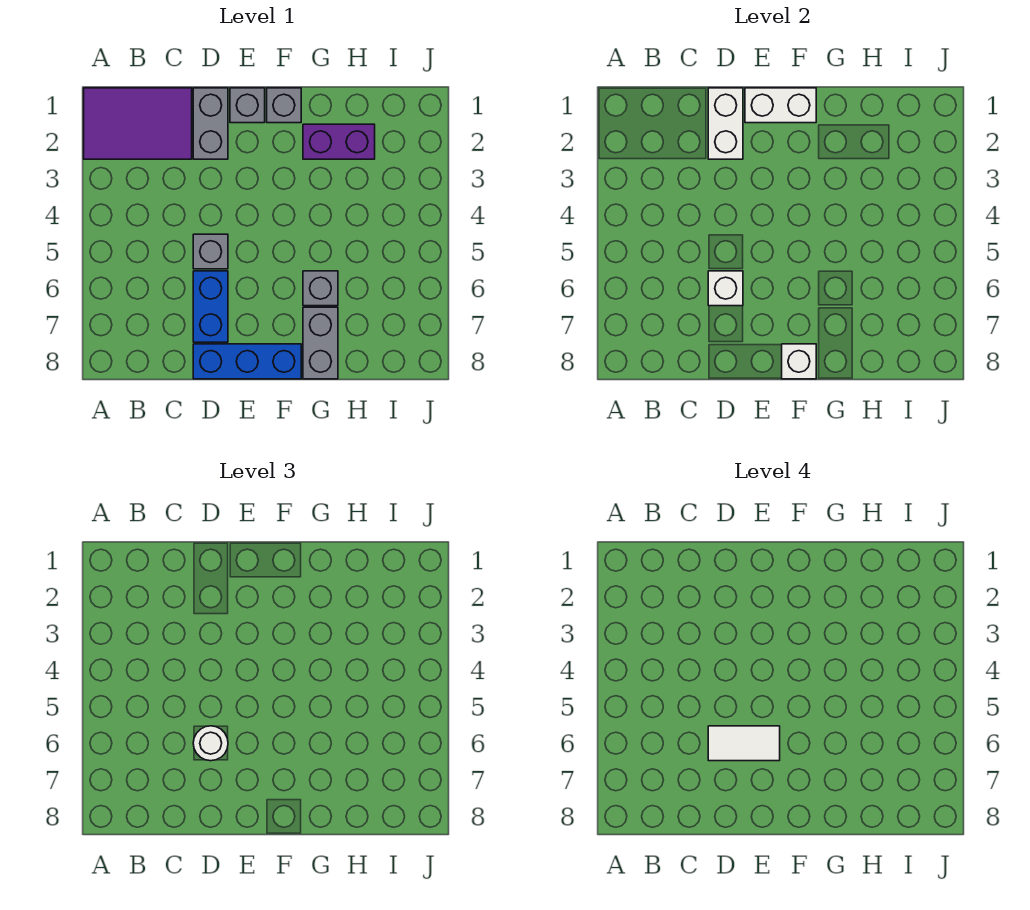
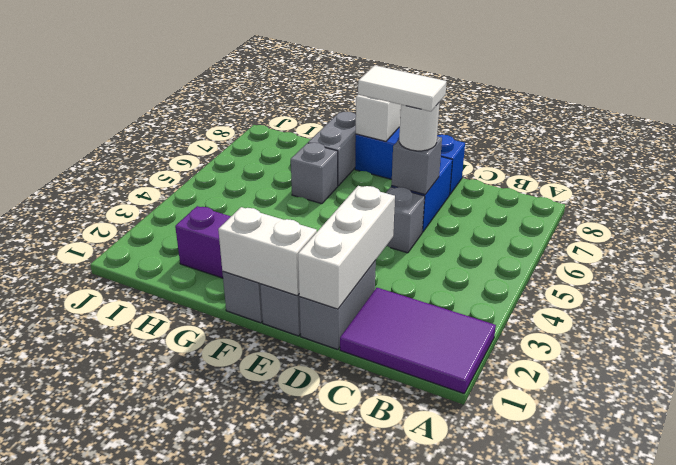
white brick D1:D2 level 2 -> white brick D1:D3 level 2
white brick D6 level 2 -> grey brick D6 level 2

